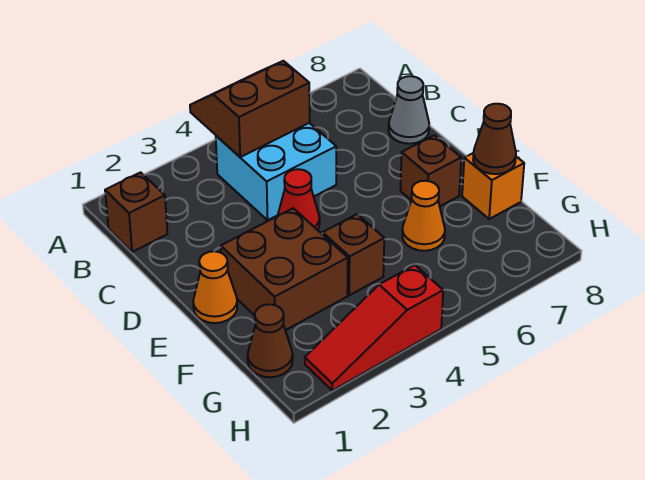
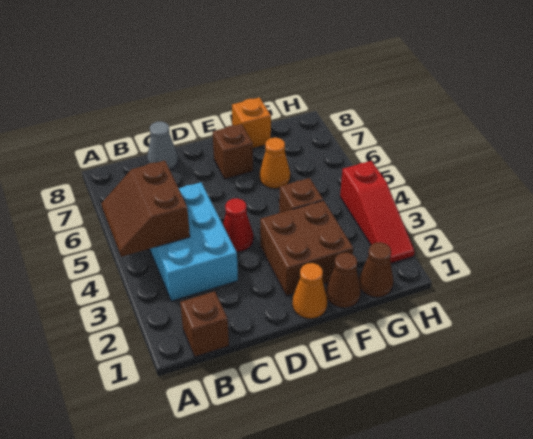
cyan brick B4:C5 level 1 -> cyan brick B3:C5 level 1
brown cone F8 level 2 -> brown cone F1 level 1

